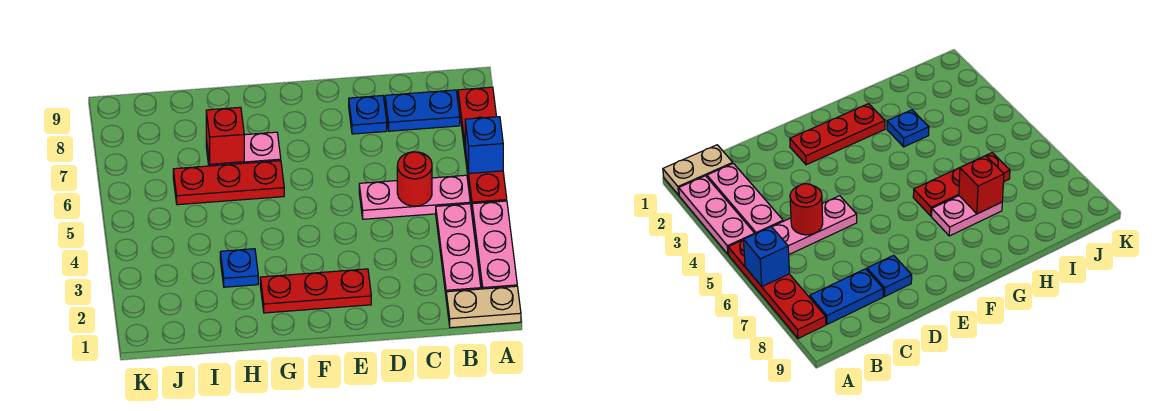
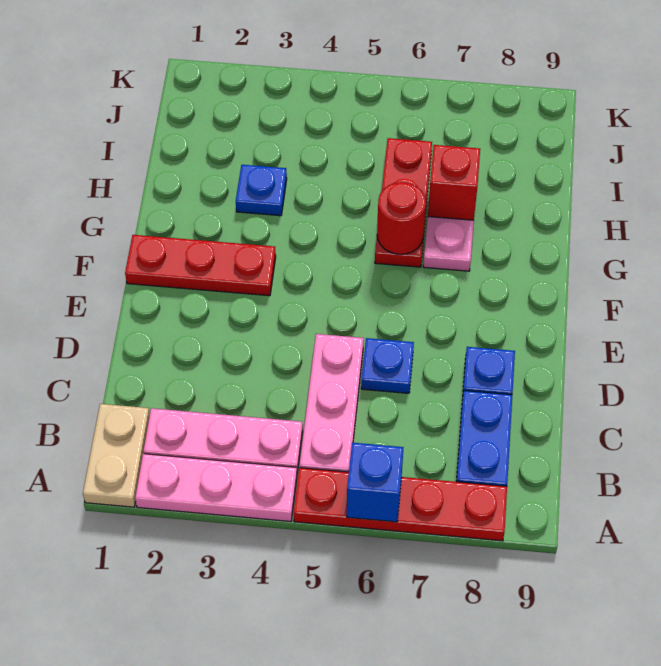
red round brick C5 level 2 -> red round brick G6 level 2
none -> blue plate D6 level 1
red plate E2:G2 level 1 -> red plate F1:F3 level 1

